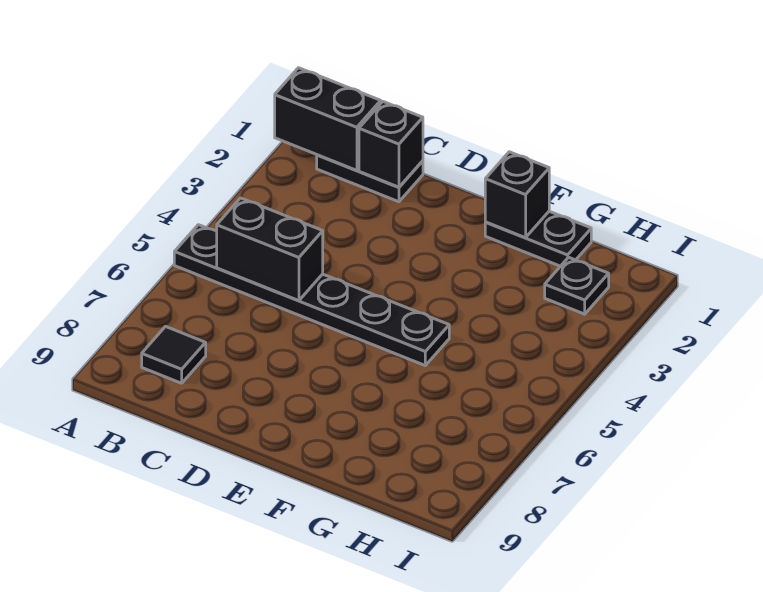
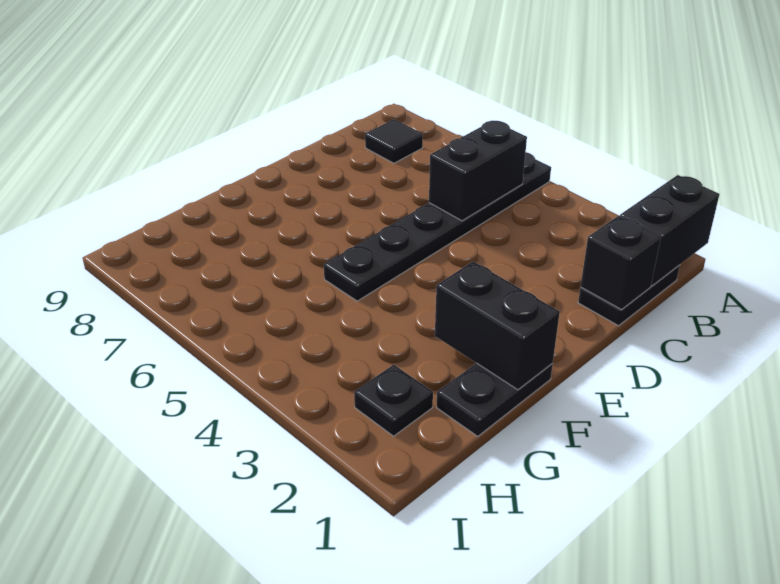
black brick F1 level 2 -> black brick F1:F2 level 2

